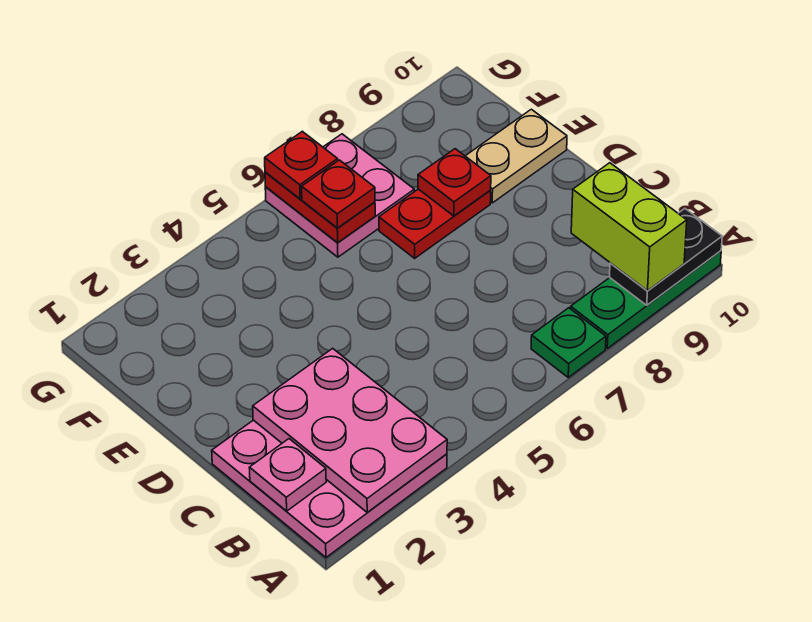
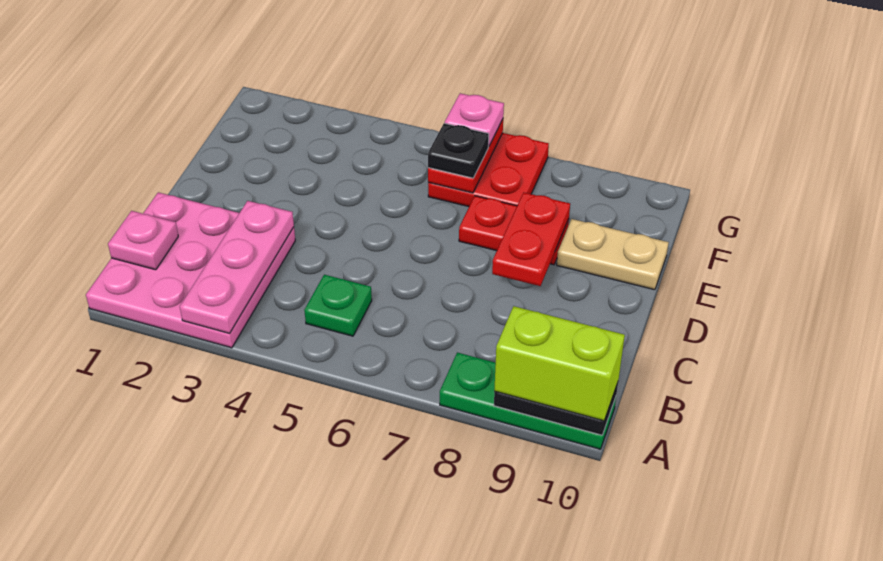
pink plate A2:C3 level 2 -> pink plate A3:C3 level 2
green plate A7 level 1 -> green plate B5 level 1
lime brick A9:B9 level 3 -> lime brick A9:A10 level 3
red plate E8 level 2 -> red plate D8:E8 level 2
pink plate F6:G7 level 1 -> red plate F6:G7 level 1
red plate F6 level 3 -> black plate F6 level 3
red plate G6 level 3 -> pink plate G6 level 3

